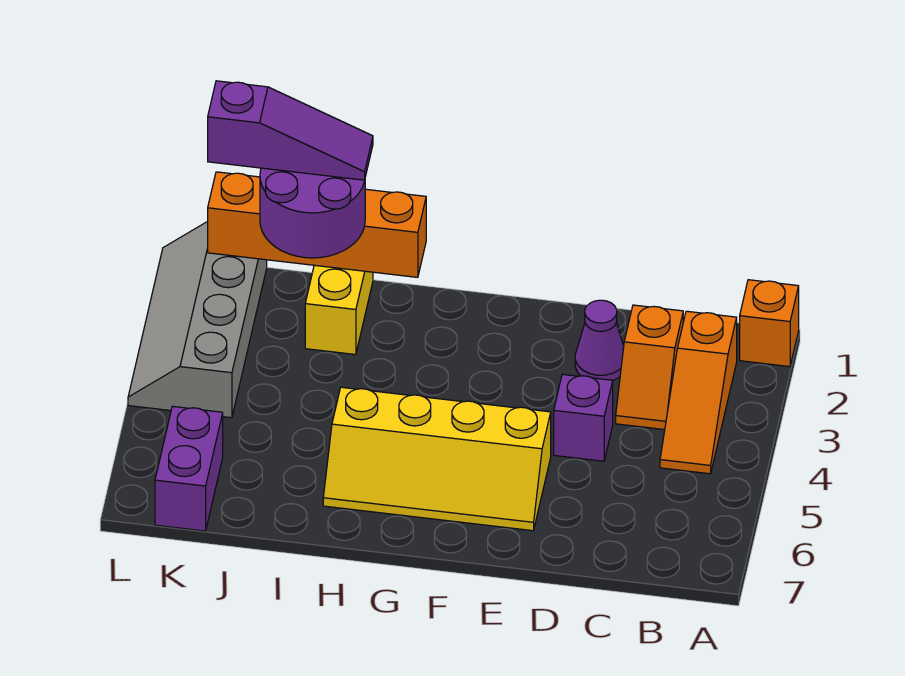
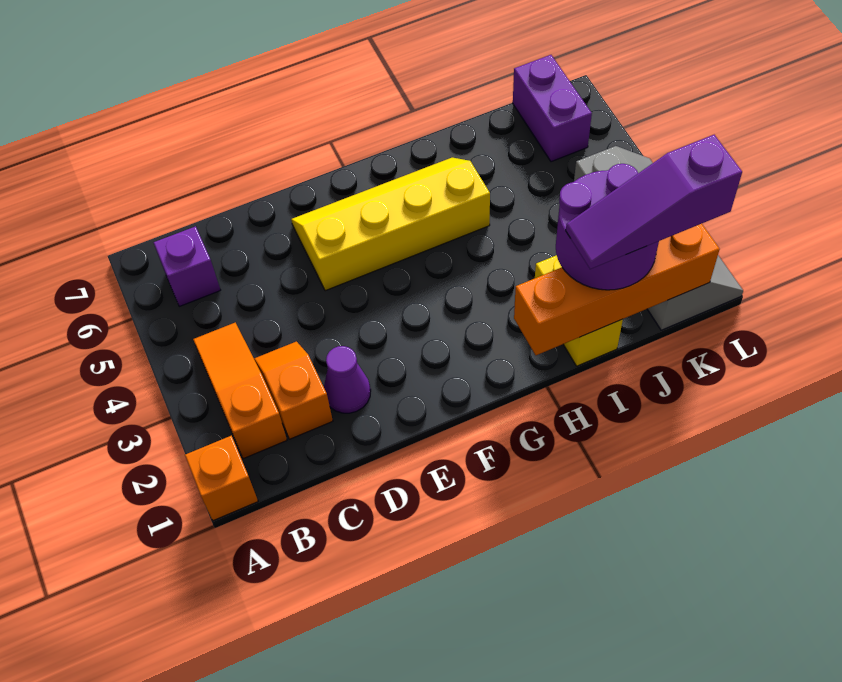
purple brick D4 level 1 -> purple brick B6 level 1

